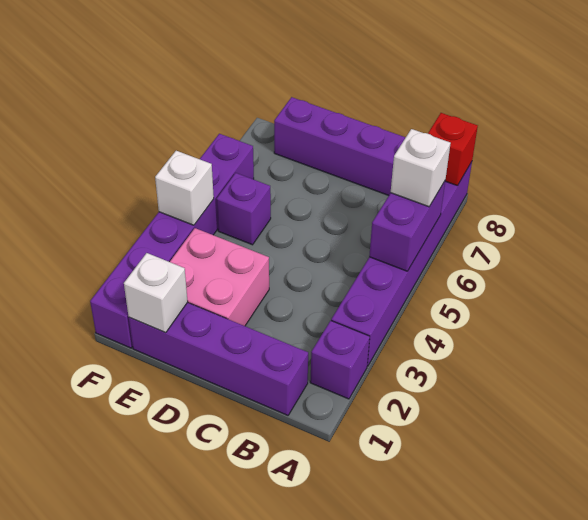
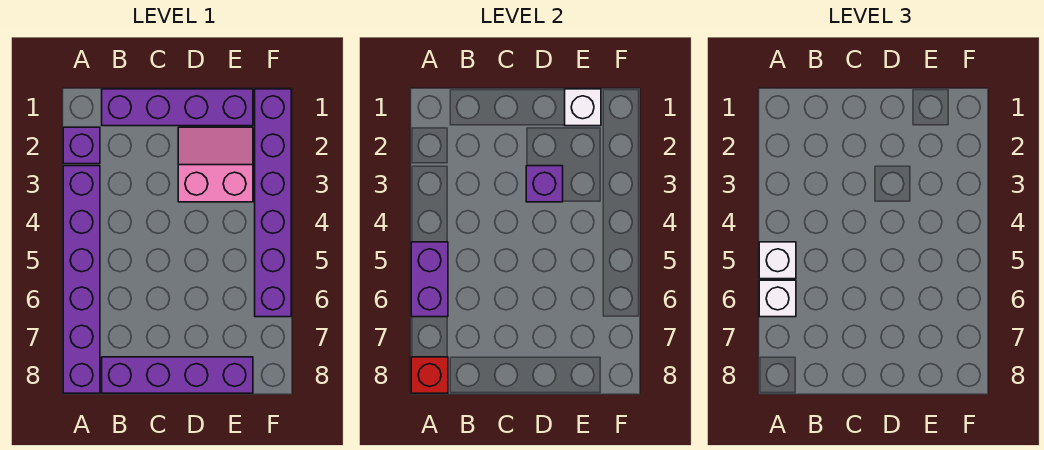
pink brick D2:E3 level 1 -> pink slope D2:E3 level 1 top 3
purple brick E5 level 1 -> purple brick D3 level 2
white brick F4 level 2 -> white brick A5 level 3

